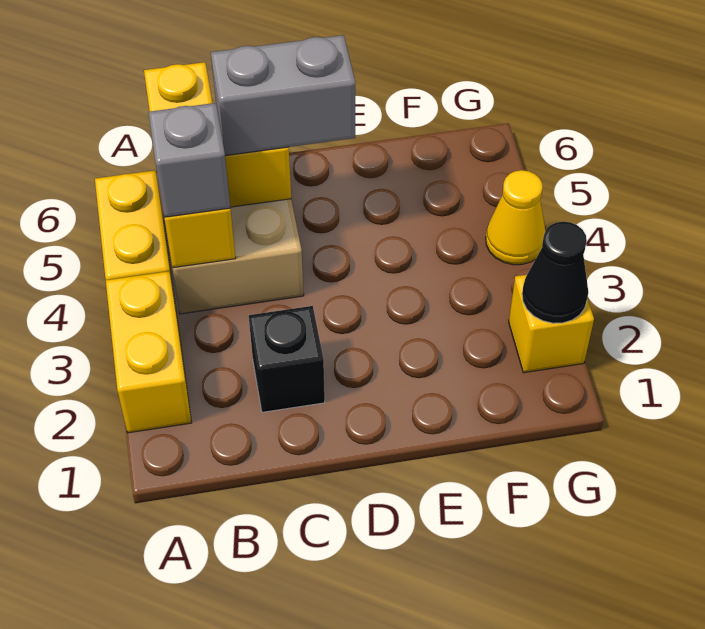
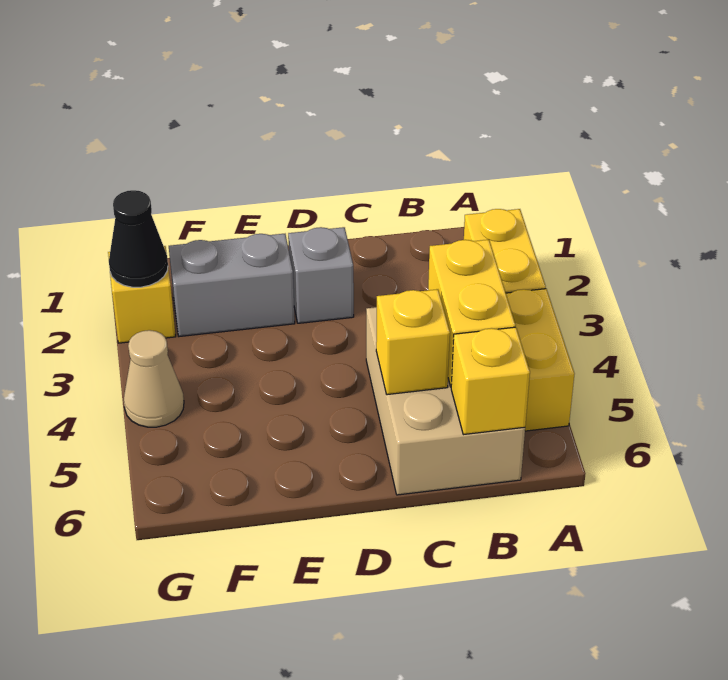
grey brick B4 level 3 -> grey brick D2 level 1
black brick C2 level 1 -> none
grey brick C5:D5 level 3 -> grey brick E2:F2 level 1
yellow cone G4 level 1 -> tan cone G4 level 1

